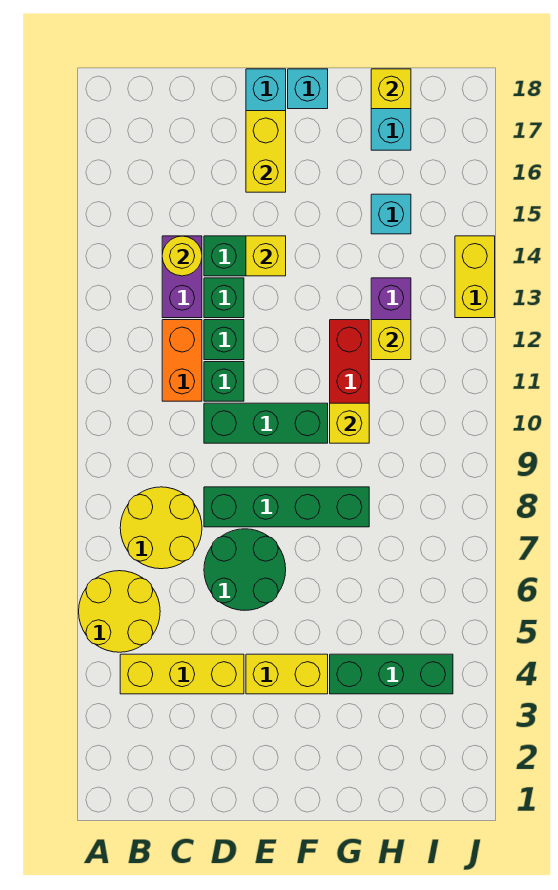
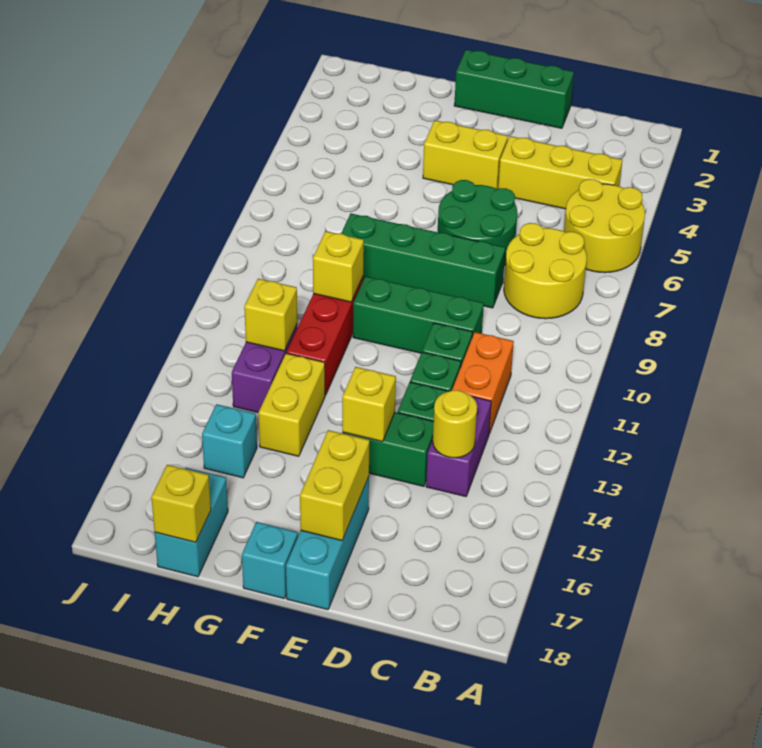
green brick G4:I4 level 1 -> green brick D1:F1 level 1
yellow brick J13:J14 level 1 -> yellow brick G13:G14 level 1

